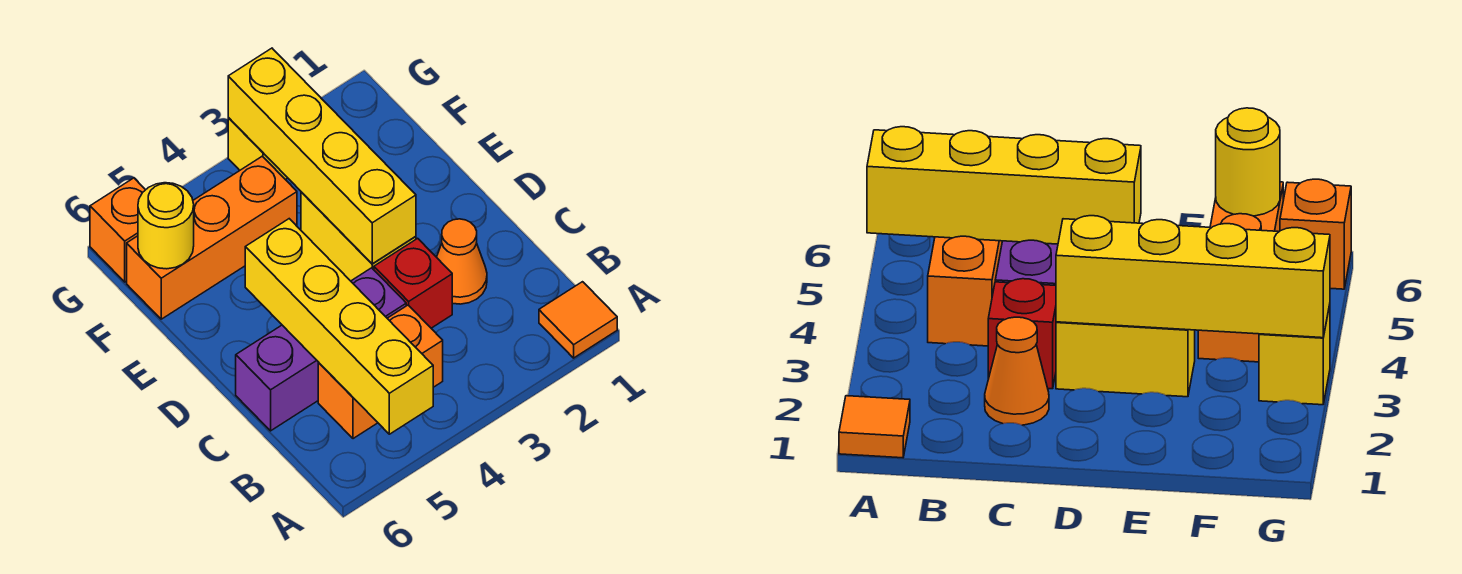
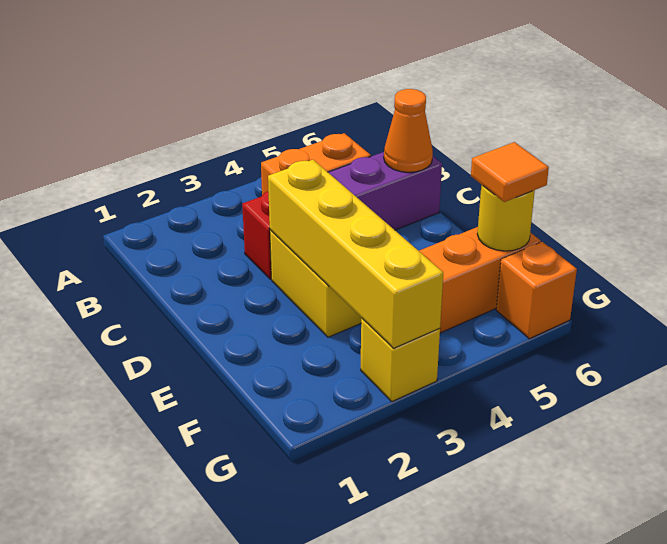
orange tile A1 level 1 -> orange tile F6 level 3
yellow brick A5:D5 level 2 -> none
orange cone C2 level 1 -> orange cone C6 level 2

